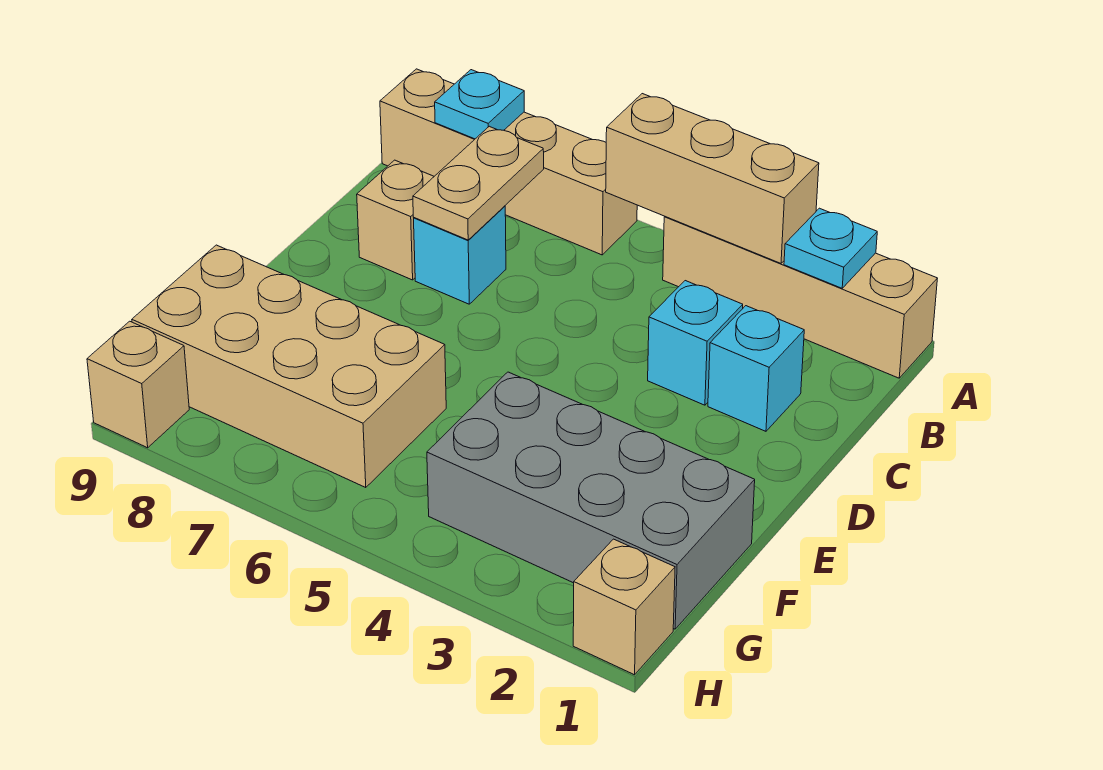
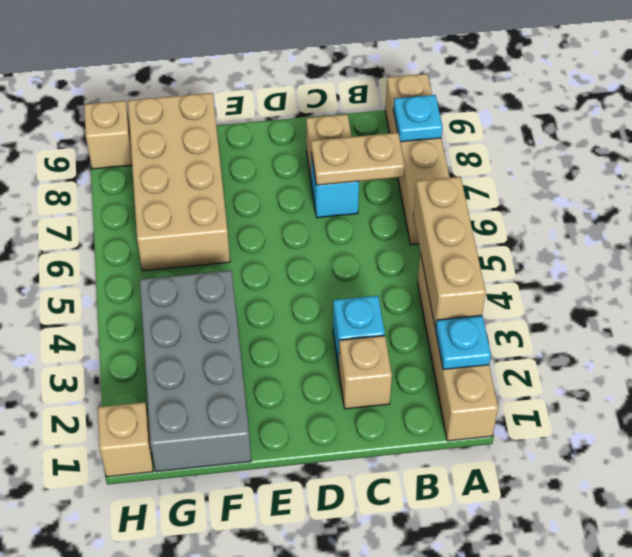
cyan brick C2 level 1 -> tan brick C2 level 1

